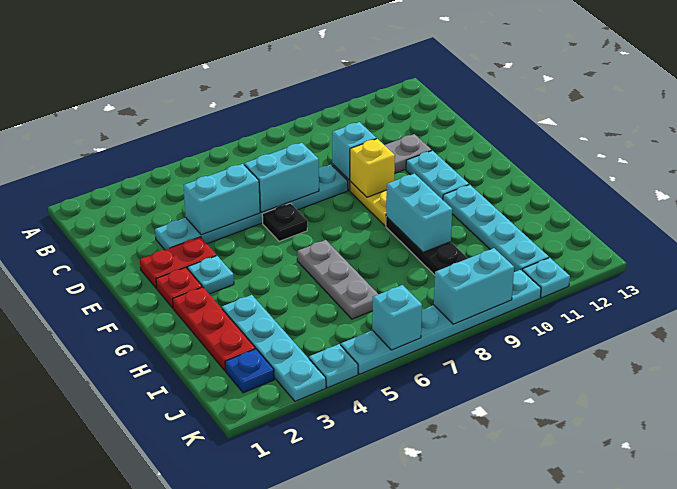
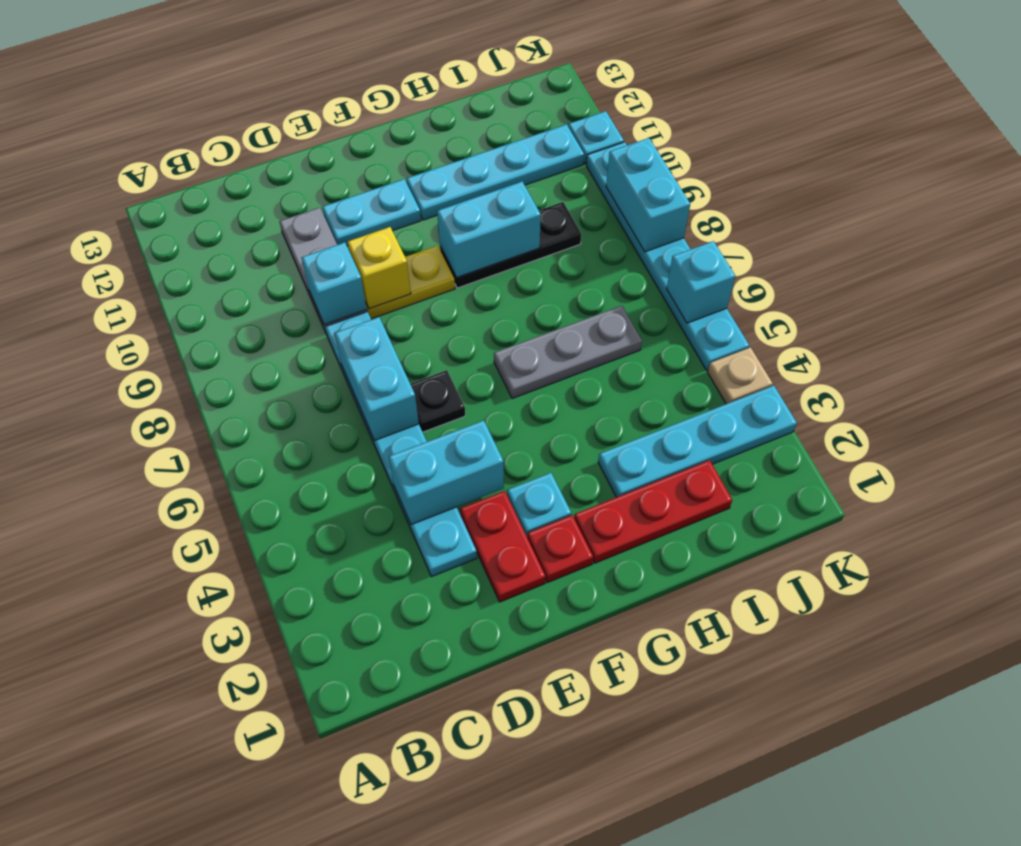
cyan brick D4:D5 level 2 -> cyan brick D4:E4 level 2
blue plate J2 level 1 -> none
cyan plate K4 level 1 -> tan plate K4 level 1

